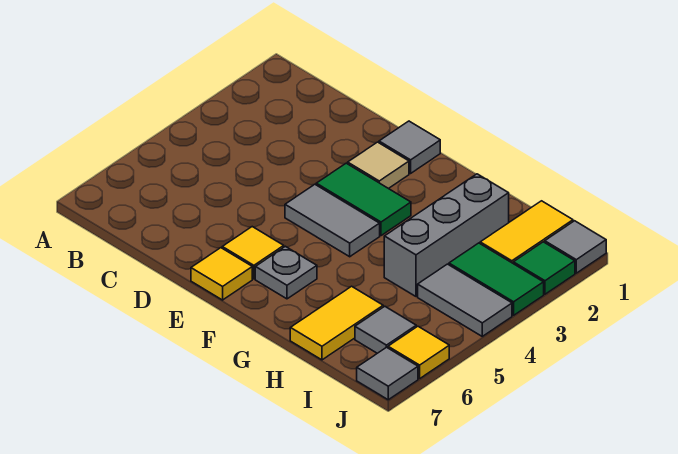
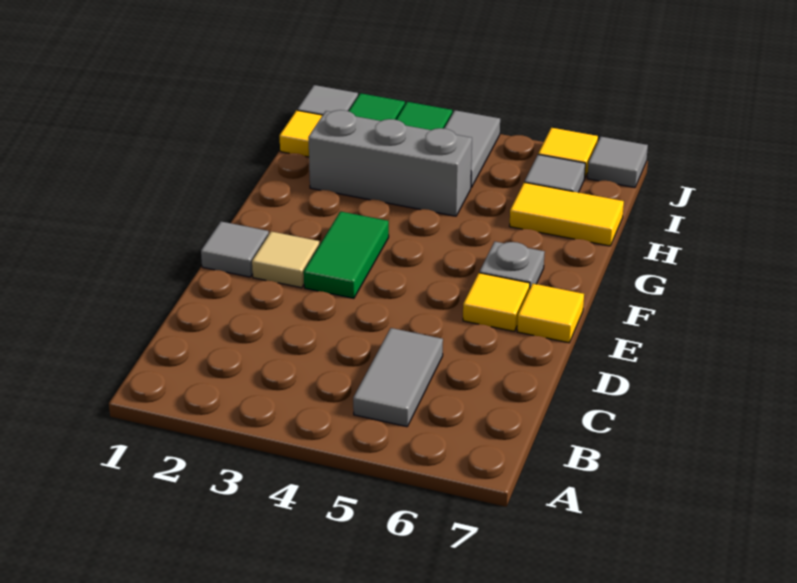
grey tile E4:F4 level 1 -> grey tile B5:C5 level 1

